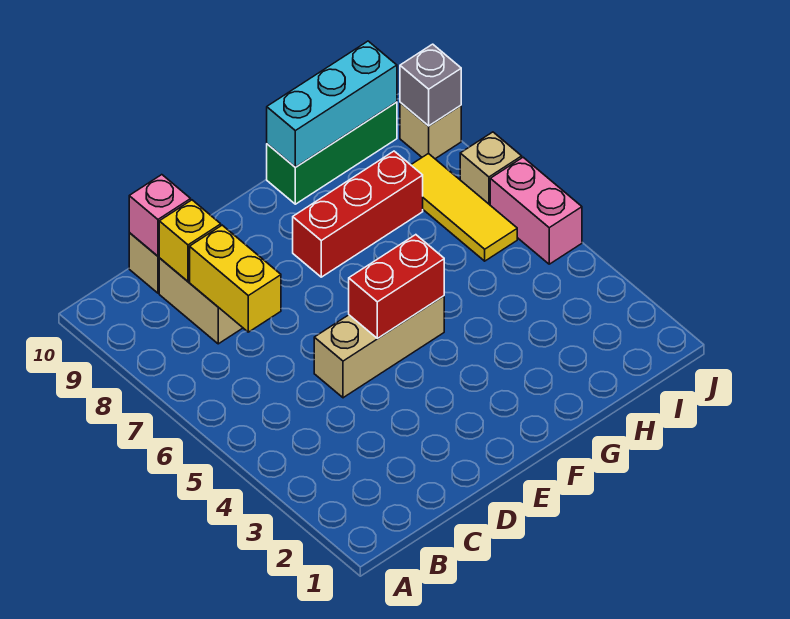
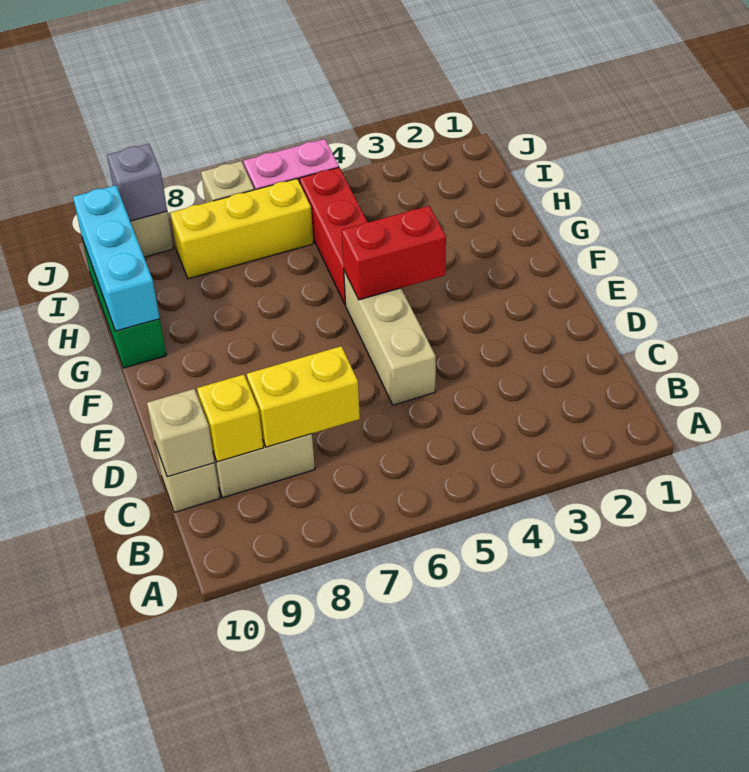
pink brick C10 level 2 -> tan brick C10 level 2
red brick E5:F5 level 2 -> red brick F4:F5 level 2
red brick F8:H8 level 1 -> red brick G5:I5 level 1
yellow tile I6:I8 level 1 -> yellow brick I6:I8 level 1

